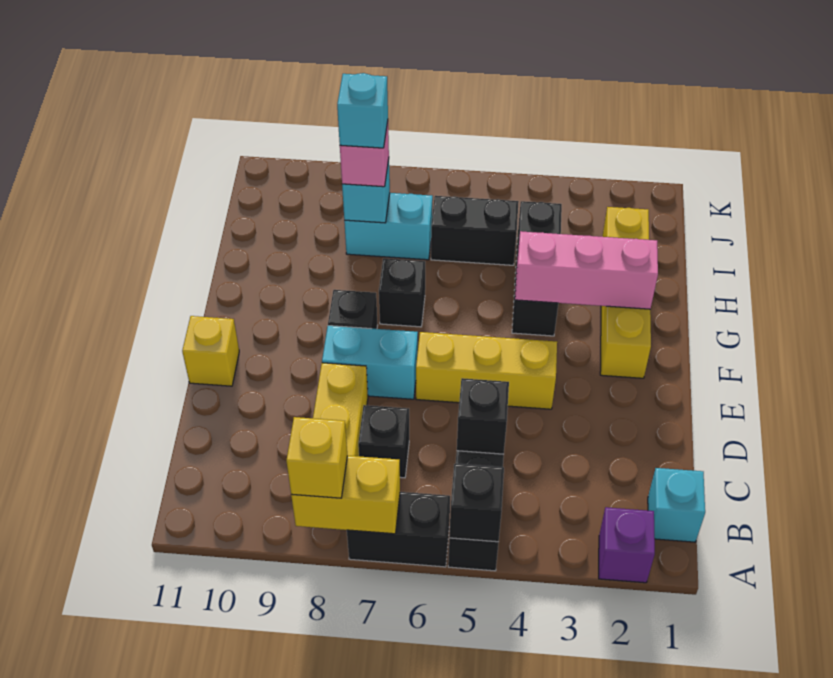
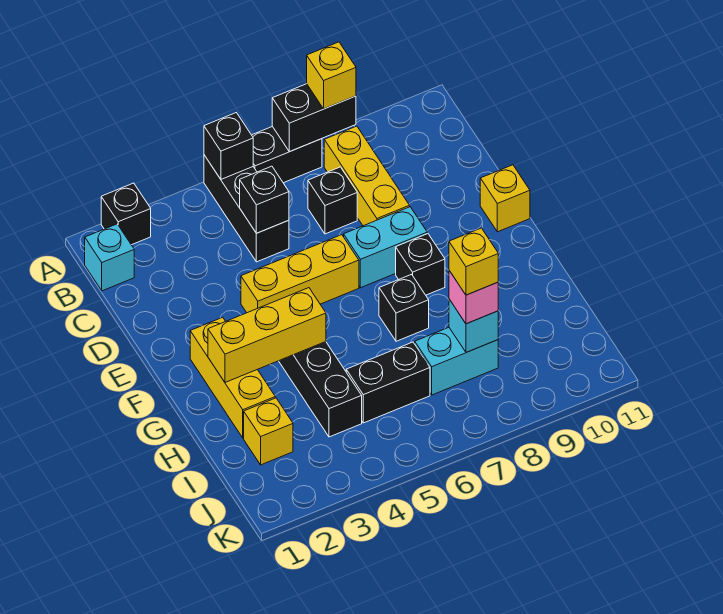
purple brick A2 level 1 -> black brick A2 level 1
yellow brick A7:A8 level 2 -> black brick A7:A8 level 2
pink brick G2:G4 level 2 -> yellow brick G2:G4 level 2
cyan brick I8 level 4 -> yellow brick I8 level 4

